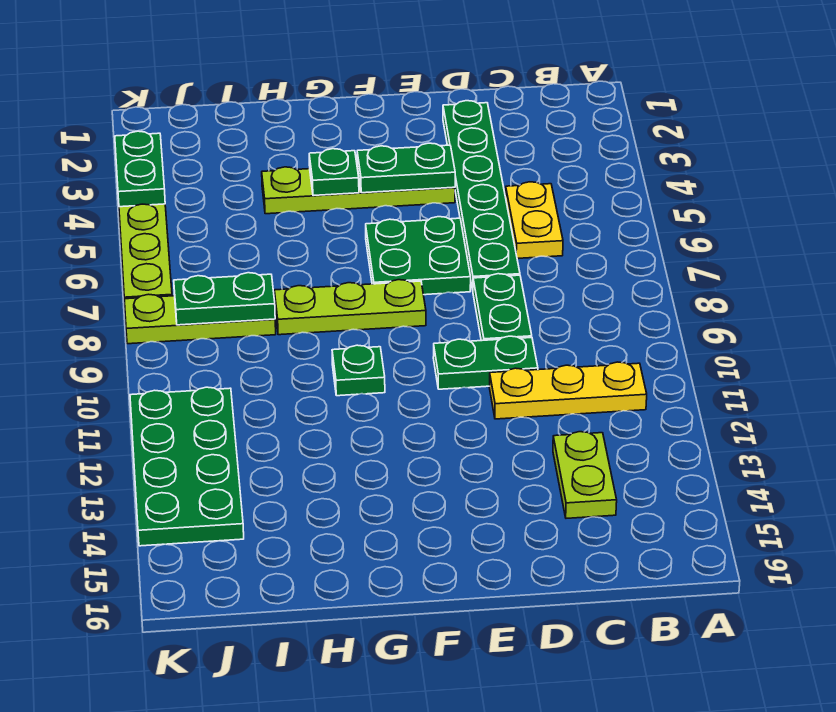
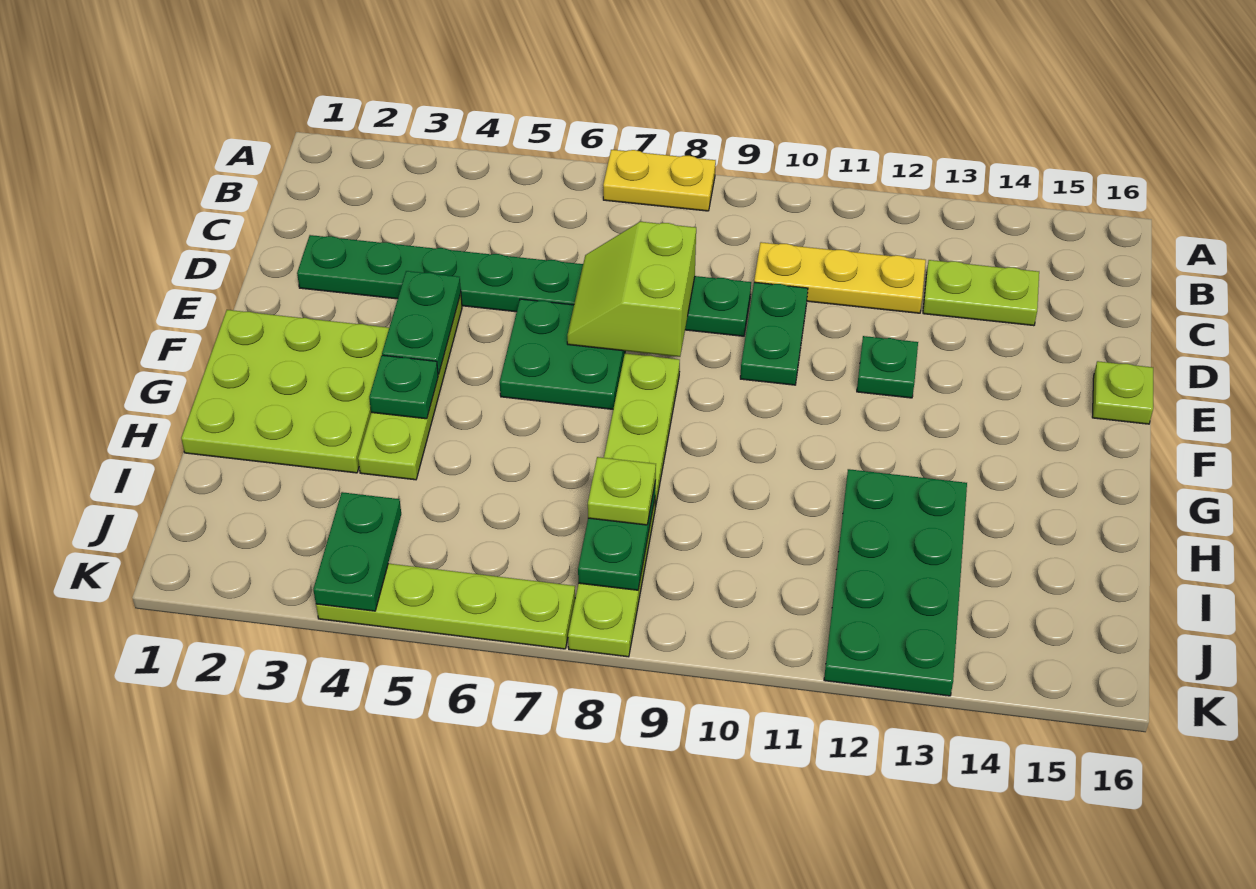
yellow plate B11:D11 level 1 -> yellow plate C10:C12 level 1
yellow plate C5:C6 level 1 -> yellow plate A7:A8 level 1
none -> lime slope D7:E8 level 2 top 8
none -> lime plate E16 level 1
none -> lime plate F1:H3 level 1
green plate G10 level 1 -> green plate E12 level 1
none -> lime plate I8 level 3
green plate J11:K14 level 1 -> green plate H12:K13 level 1
green plate K3:K4 level 2 -> green plate J4:K4 level 2

